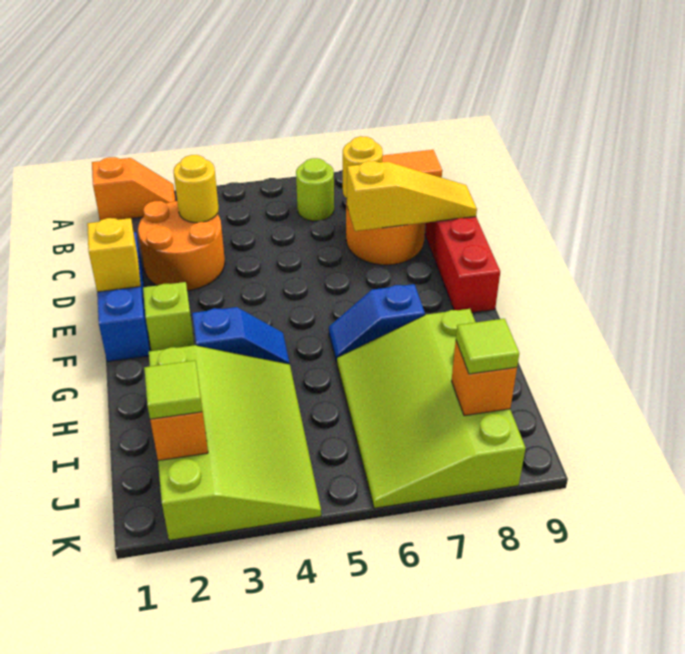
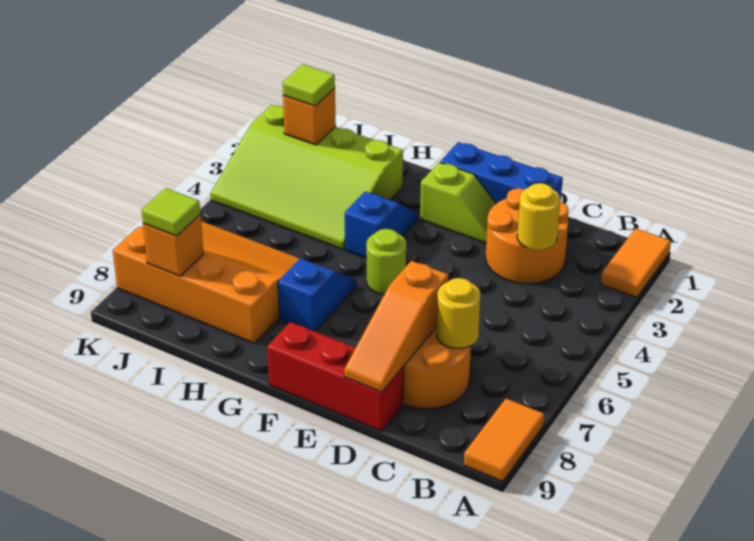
orange slope A1:A2 level 1 top 1 -> orange tile A1:A2 level 1
lime round brick B6 level 1 -> lime round brick F5 level 1
yellow slope D7:D9 level 2 top 7 -> orange slope D7:D9 level 2 top 7
yellow brick E1 level 2 -> none
blue slope G3:G4 level 1 top 3 -> blue slope G3:G4 level 1 top 4
lime slope H6:K8 level 1 top 8 -> orange slope H6:K8 level 1 top 8

